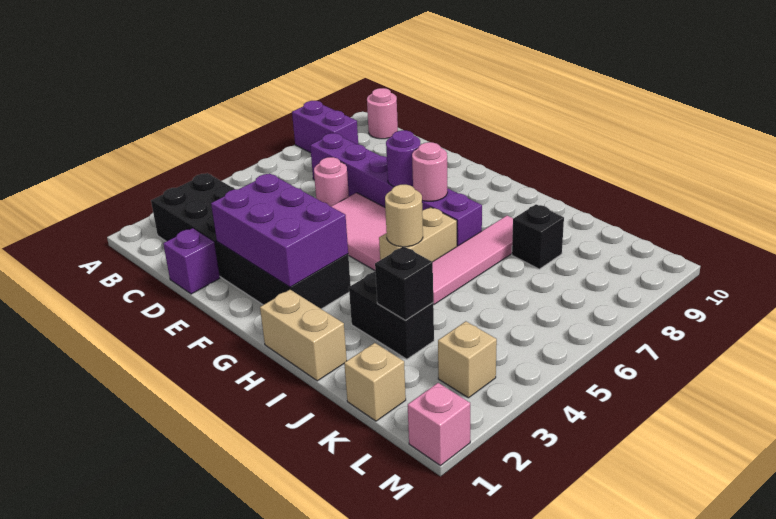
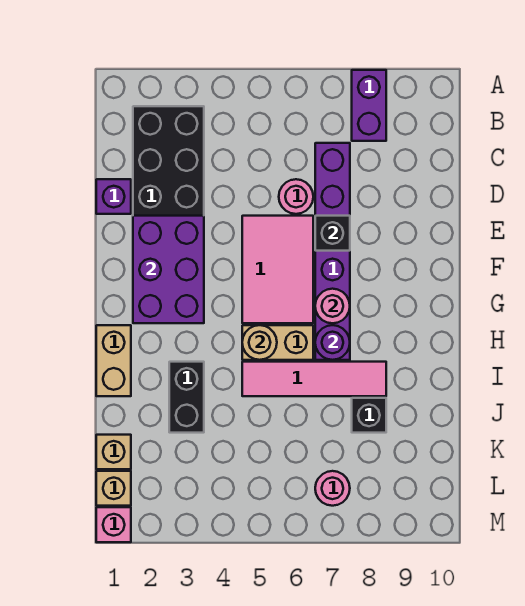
pink round brick B10 level 1 -> pink round brick L7 level 1
purple round brick F7 level 2 -> purple round brick H7 level 2
black brick J3 level 2 -> black brick E7 level 2
tan brick L3 level 1 -> tan brick L1 level 1

